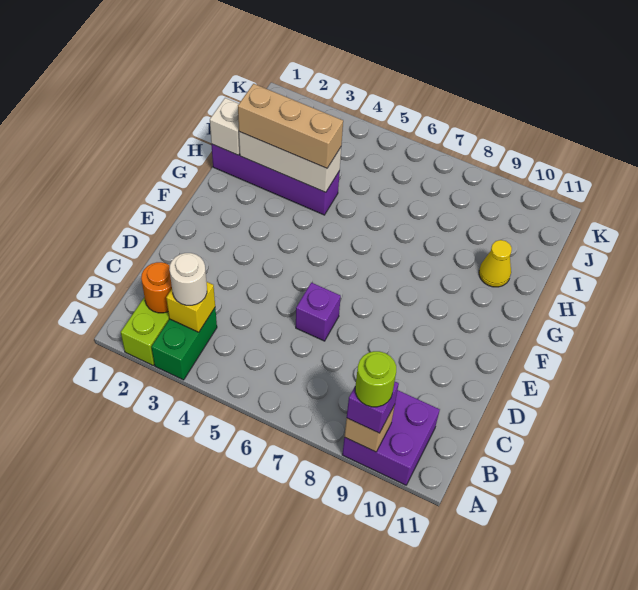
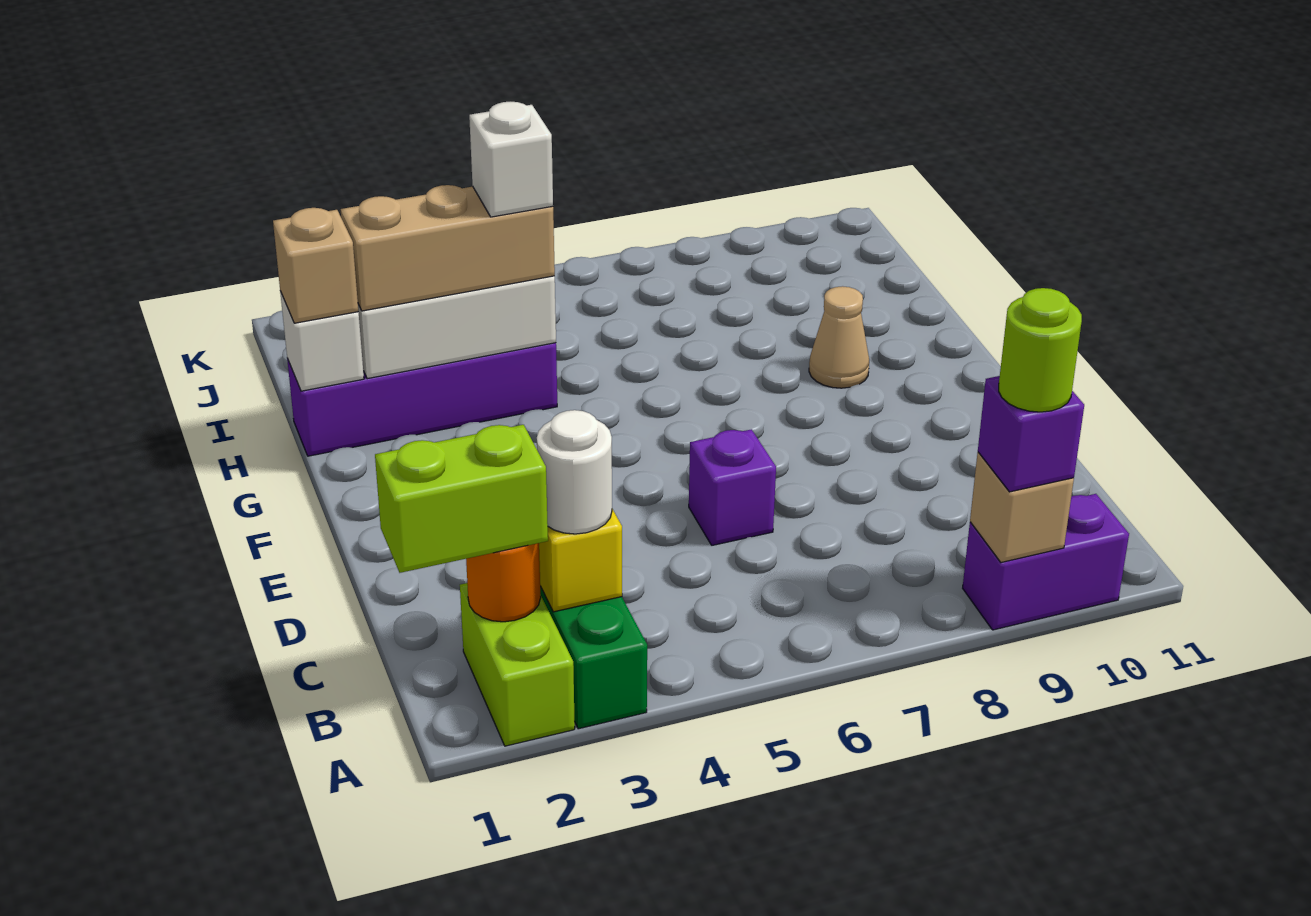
purple brick A9:B10 level 1 -> purple brick A9:A10 level 1
none -> lime brick B1:B2 level 3
none -> tan cone G9 level 1
none -> tan brick H1 level 3
none -> white brick H4 level 4
yellow cone H10 level 1 -> none

